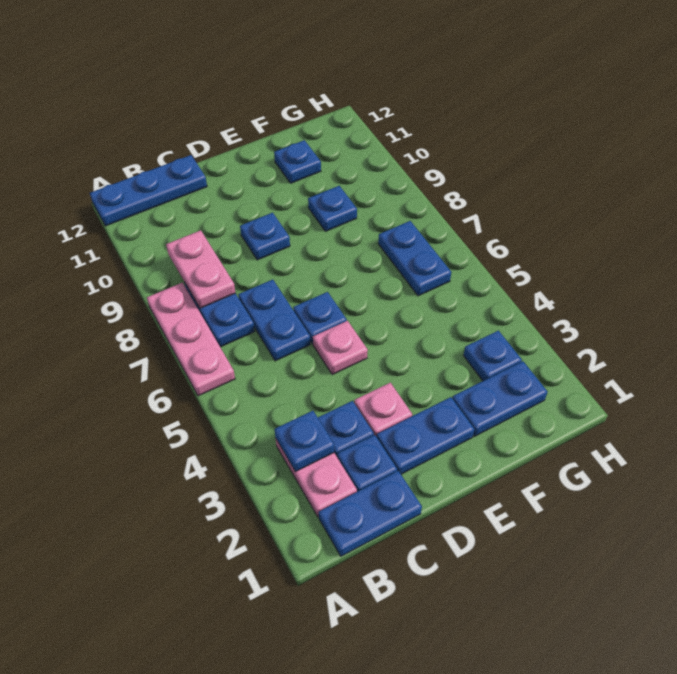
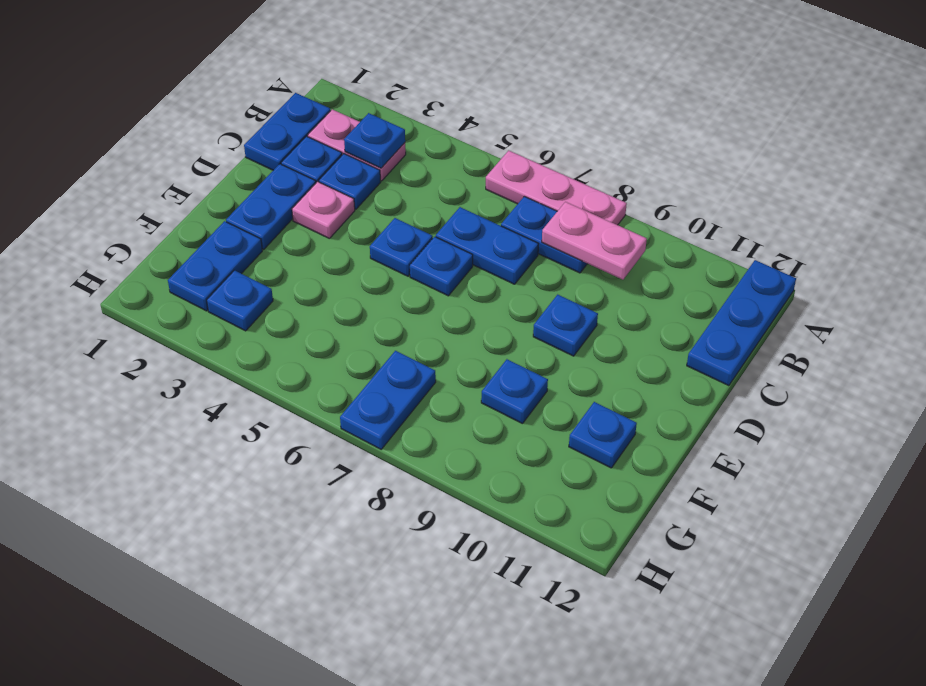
pink plate D5 level 1 -> blue plate D5 level 1
blue plate G6:G7 level 1 -> blue plate G7:H7 level 1

